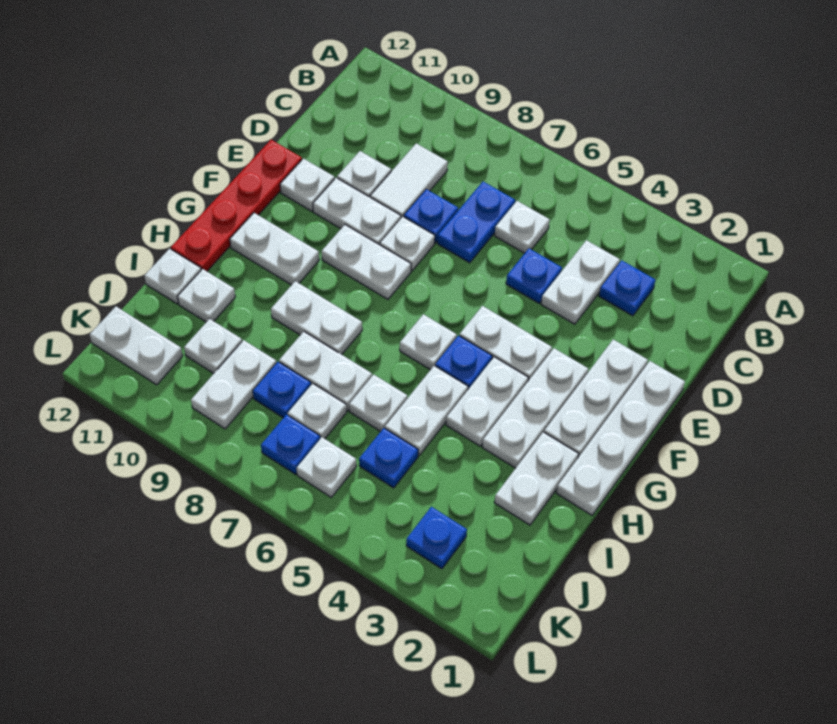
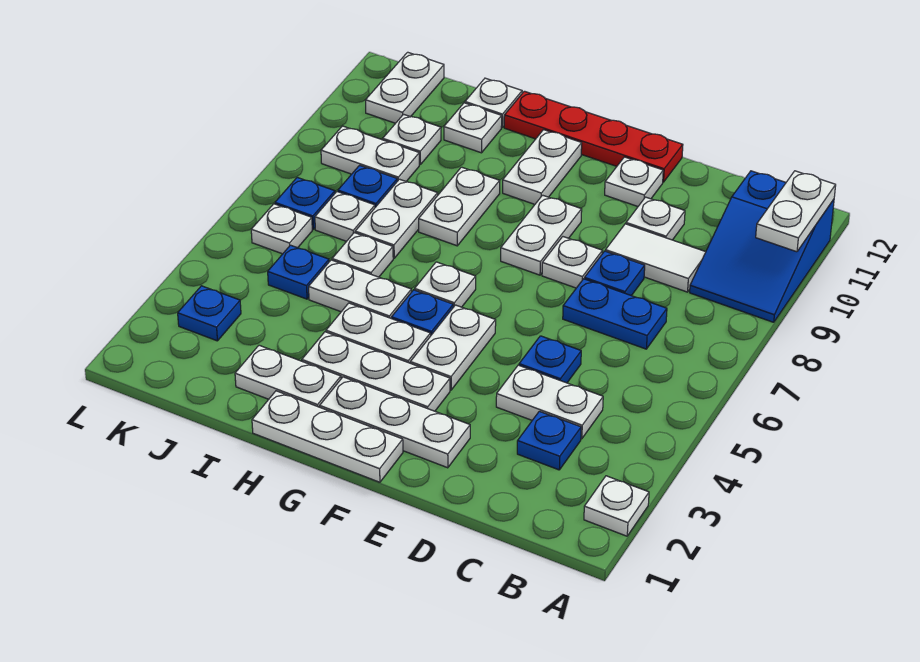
none -> blue slope A9:B11 level 1 top 11
white plate C6 level 1 -> white plate A2 level 1
white plate E1:H1 level 1 -> white plate F1:H1 level 1
white plate E9:E10 level 1 -> white plate A10:A11 level 2

